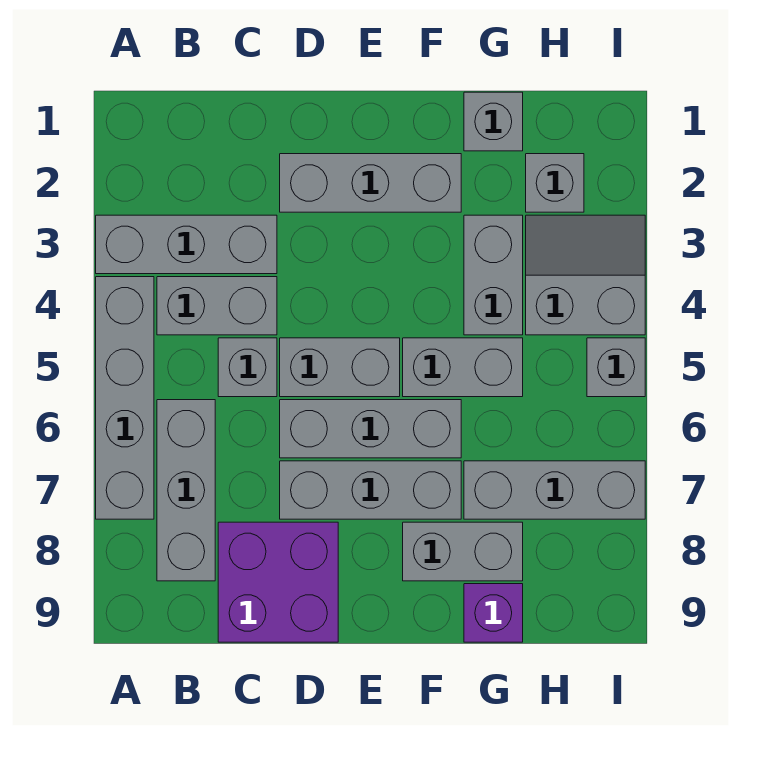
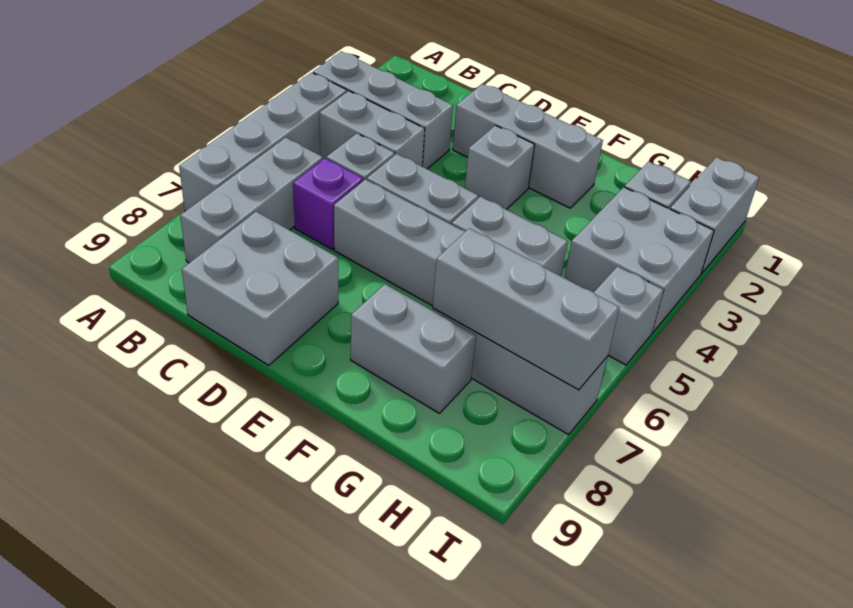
purple brick C8:D9 level 1 -> grey brick C8:D9 level 1
grey brick D7:F7 level 1 -> grey brick G7:I7 level 2
grey brick G1 level 1 -> grey brick E3 level 1
grey brick G3:G4 level 1 -> grey brick I1:I2 level 1
purple brick G9 level 1 -> purple brick C6 level 1
grey slope H3:I4 level 1 top 4 -> grey brick H3:I4 level 1

